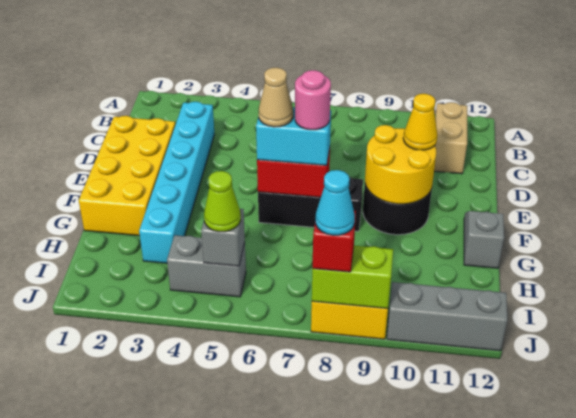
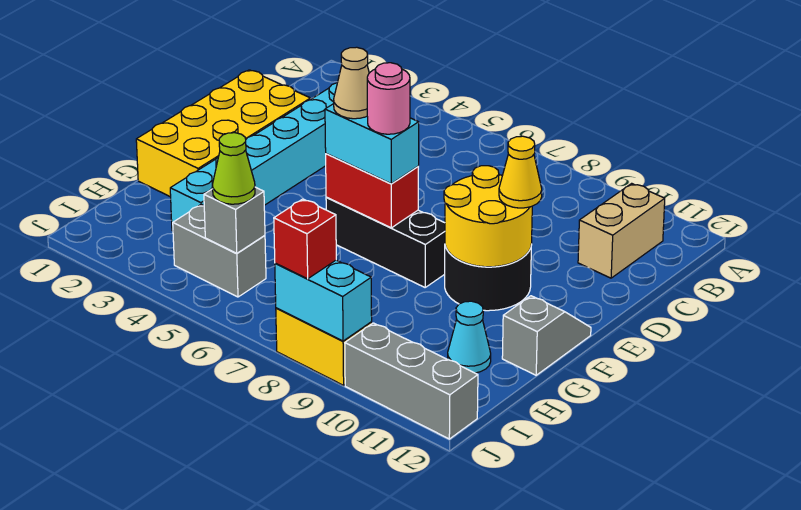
lime brick J8:J9 level 2 -> cyan brick J8:J9 level 2
cyan cone J8 level 4 -> cyan cone H11 level 1

